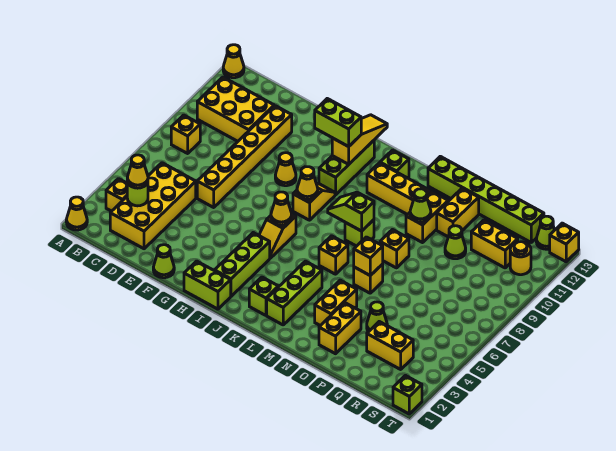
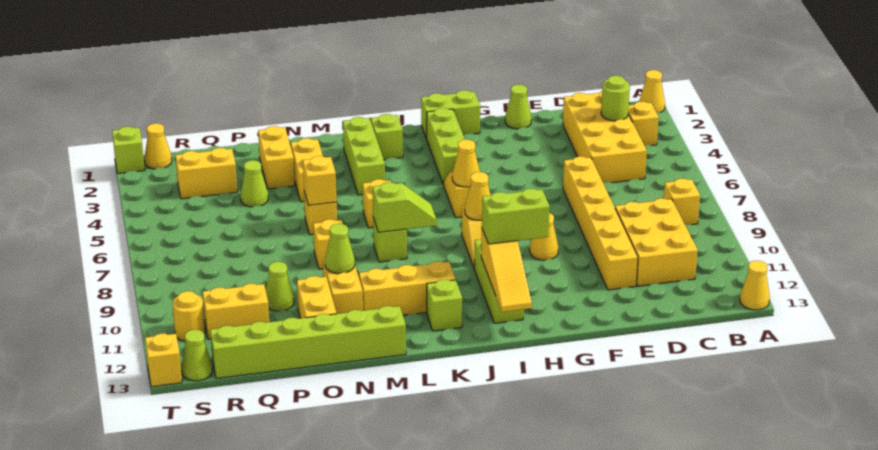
yellow brick B10:D11 level 1 -> yellow brick C9:D11 level 1
yellow cone C3 level 3 -> yellow cone S1 level 1

